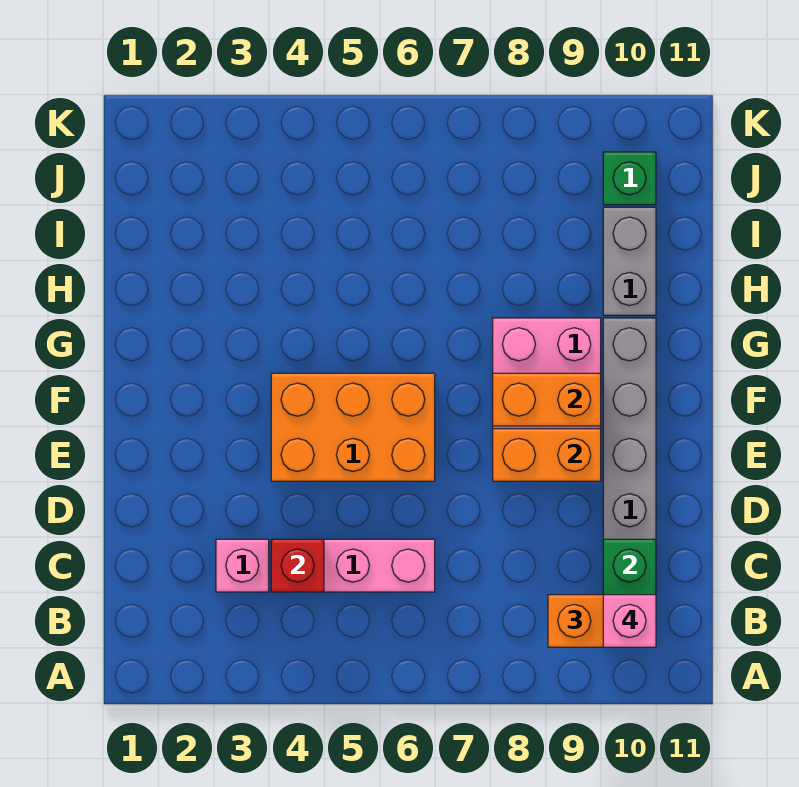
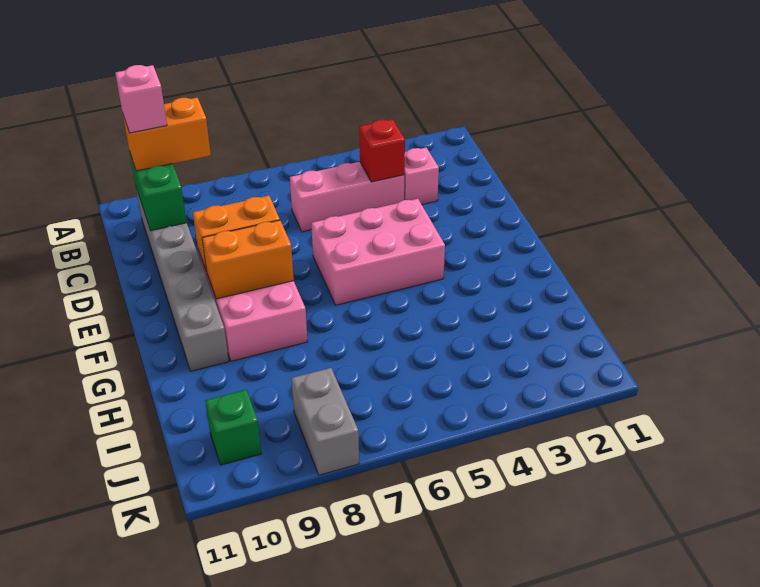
orange brick E4:F6 level 1 -> pink brick E4:F6 level 1
grey brick H10:I10 level 1 -> grey brick J8:K8 level 1

